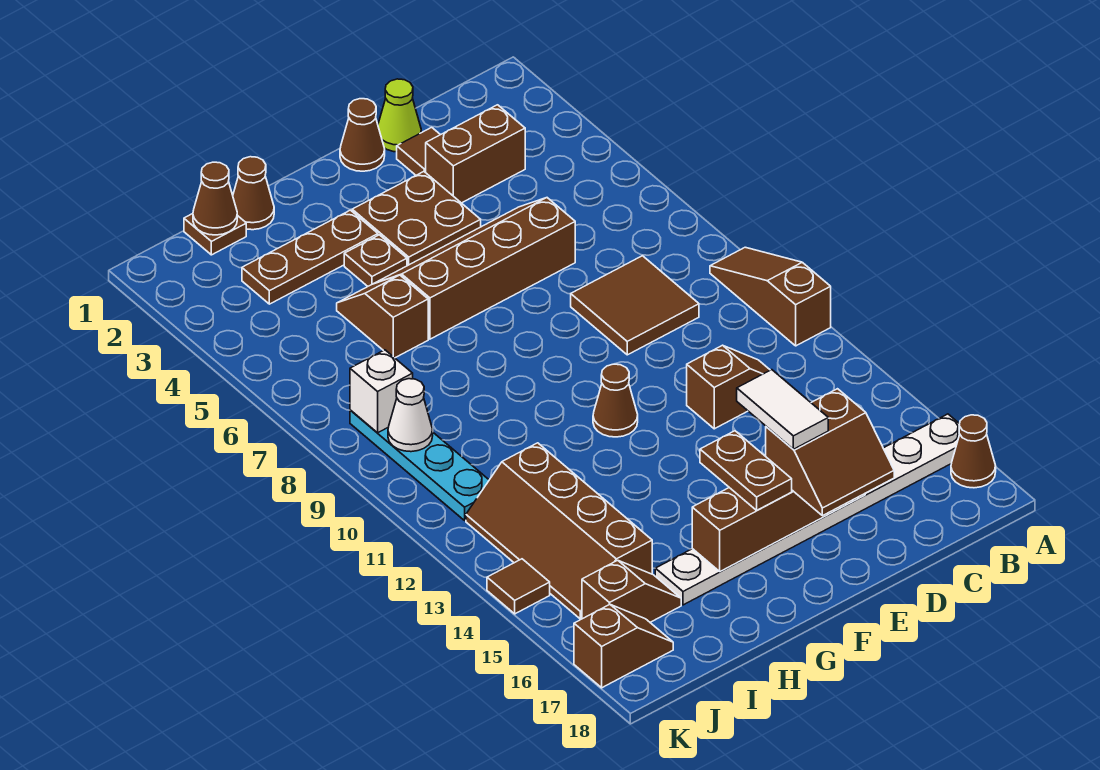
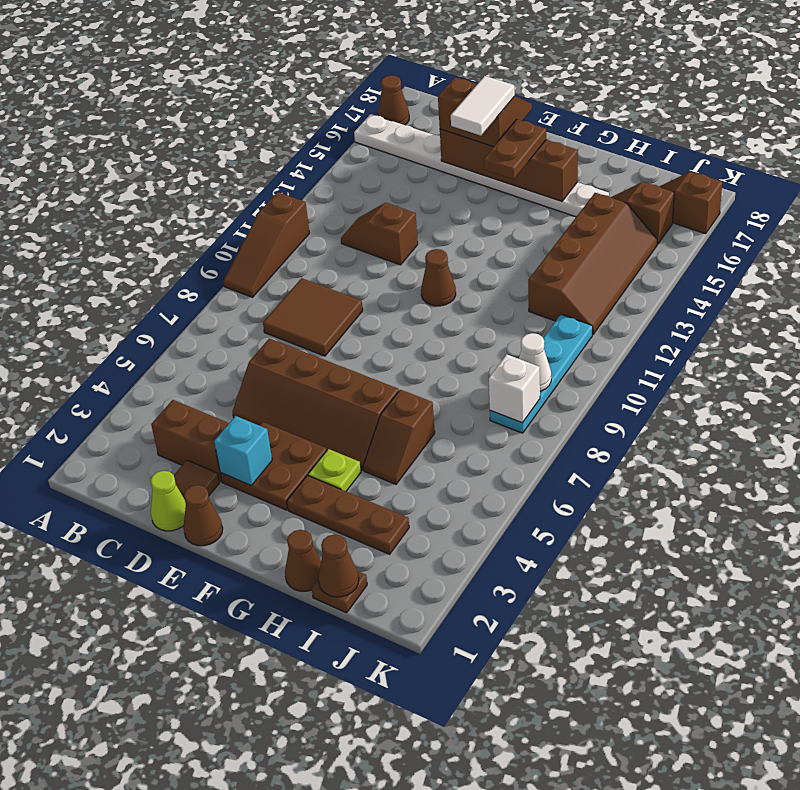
none -> cyan brick E3 level 2
brown plate G4 level 1 -> lime plate G4 level 1
brown tile K14 level 1 -> none

